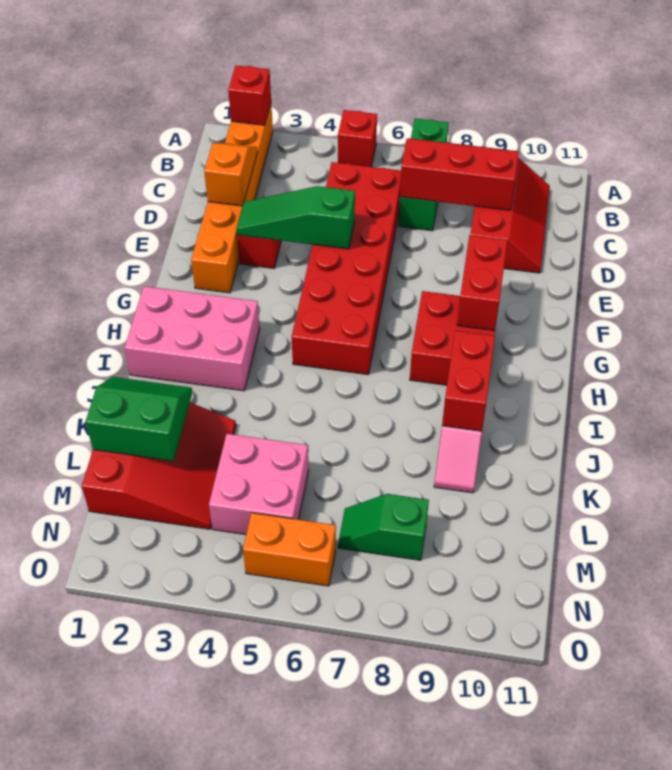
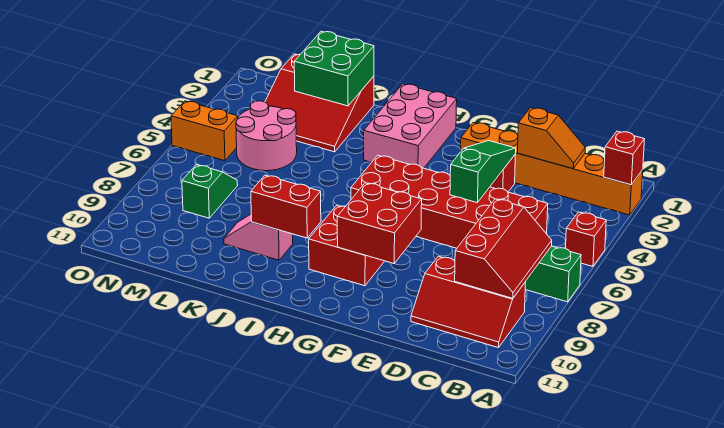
red brick F9:G9 level 2 -> red brick F8:G9 level 2
green slope K1:L2 level 2 top L -> green brick K1:L2 level 2
pink brick L4:M5 level 1 -> pink round brick L4:M5 level 1
orange brick N5:N6 level 1 -> orange brick N5:O5 level 1

